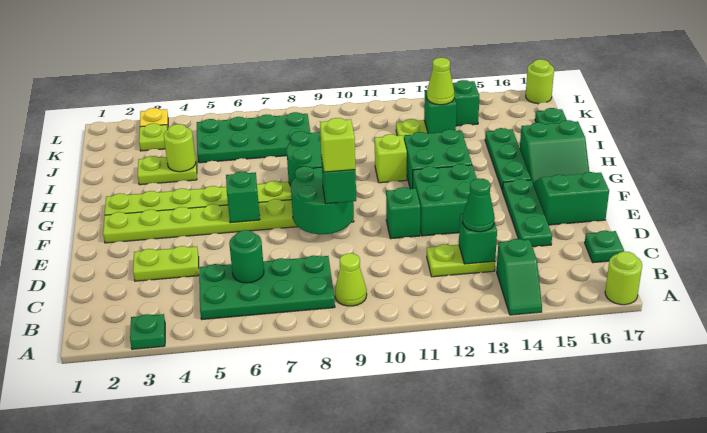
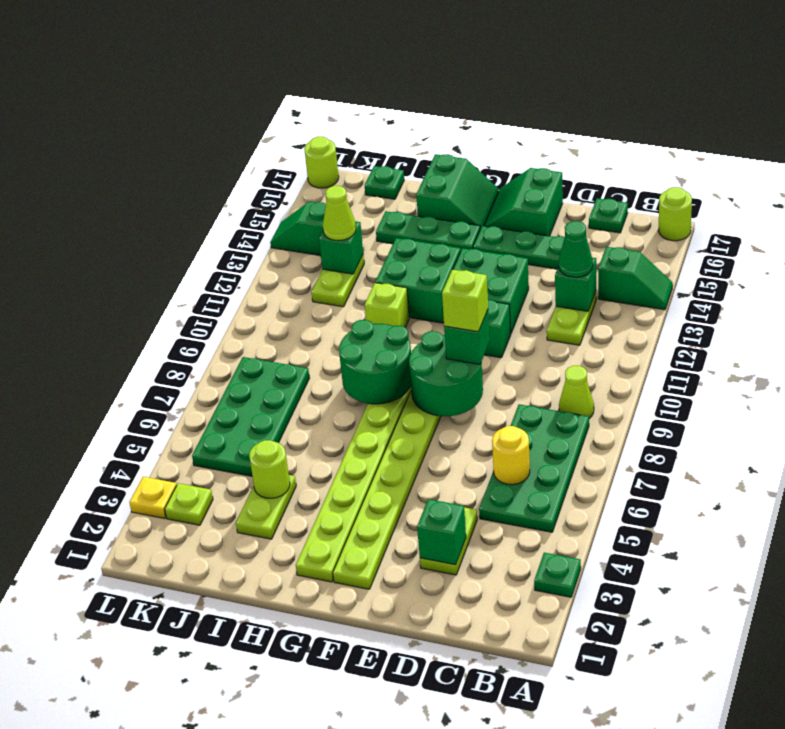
green round brick C6 level 2 -> yellow round brick C6 level 2
green brick F6 level 2 -> green brick D3 level 2

